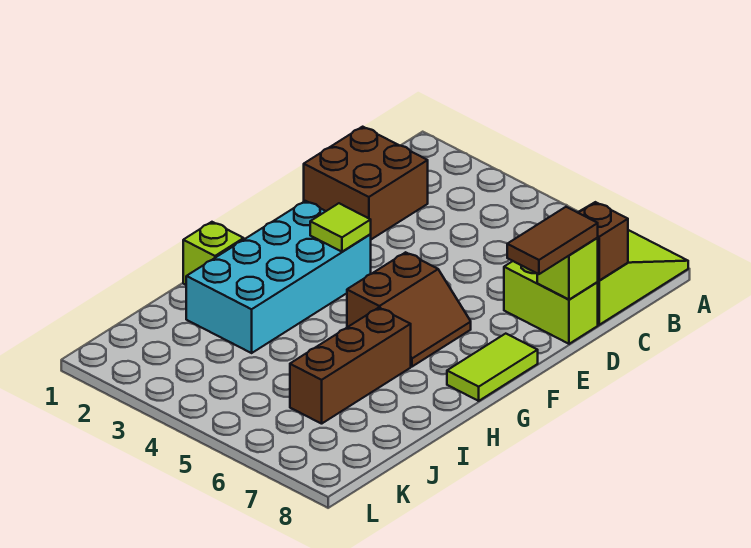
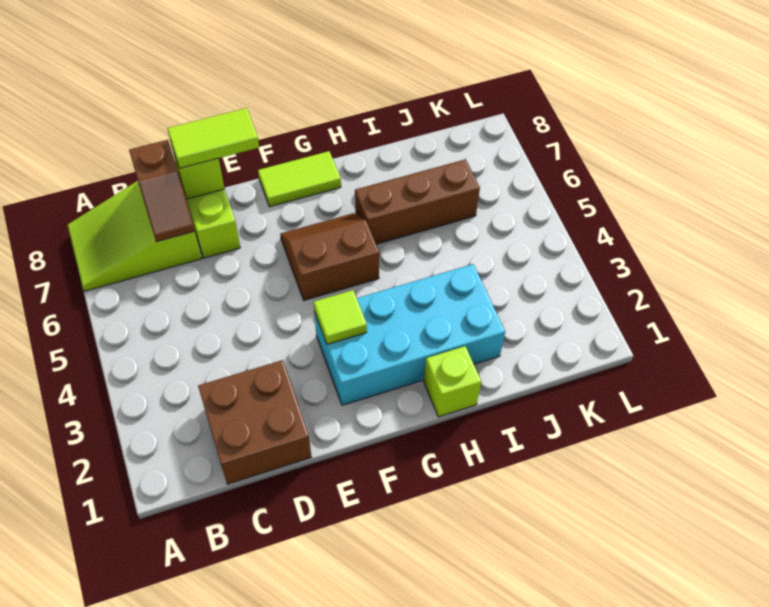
brown tile D8:E8 level 3 -> lime tile D8:E8 level 3

